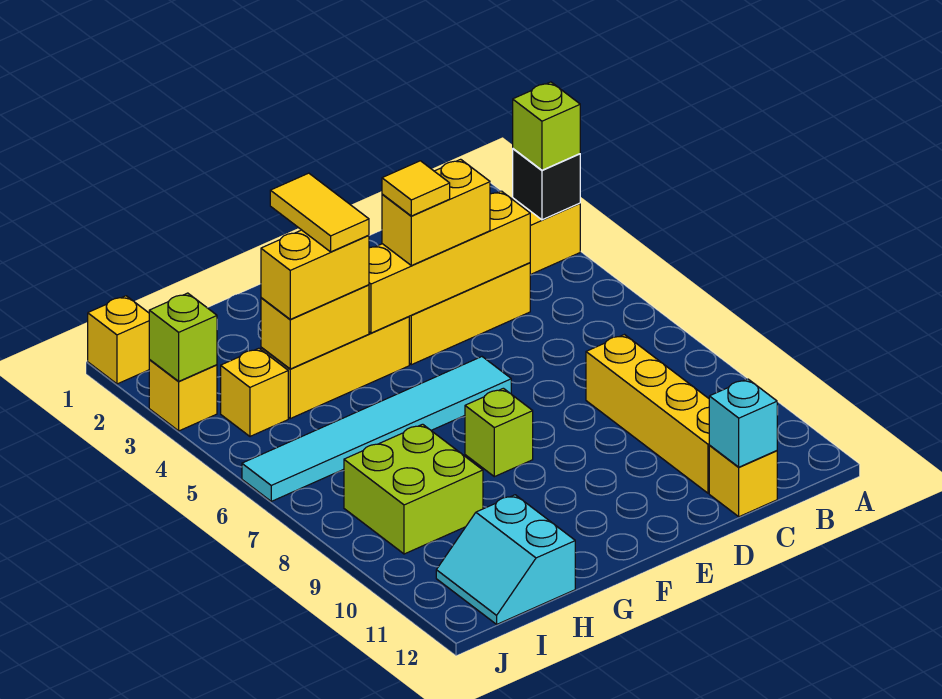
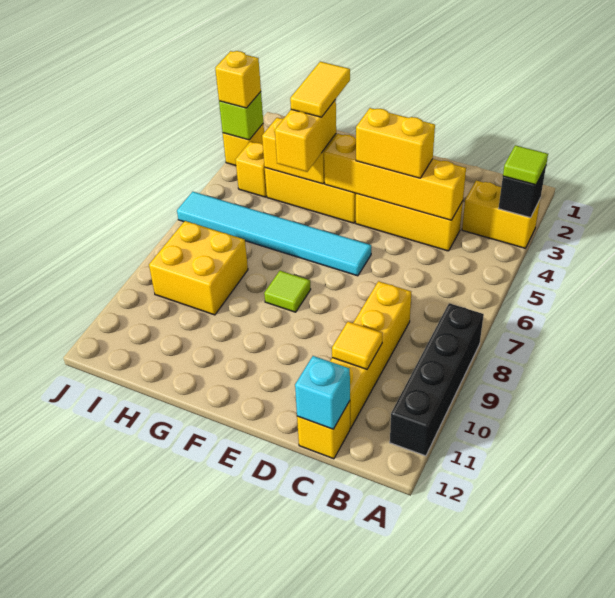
lime brick A3 level 3 -> lime tile A3 level 3
none -> black brick A8:A11 level 1
yellow tile E4 level 4 -> yellow tile C10 level 2
lime brick F8 level 1 -> lime tile F8 level 1
yellow brick G4:H4 level 3 -> yellow brick G4:G5 level 3
lime brick H8:I9 level 1 -> yellow brick H8:I9 level 1
cyan slope H11:I12 level 1 top H -> none
yellow brick J1 level 1 -> yellow brick J3 level 3

